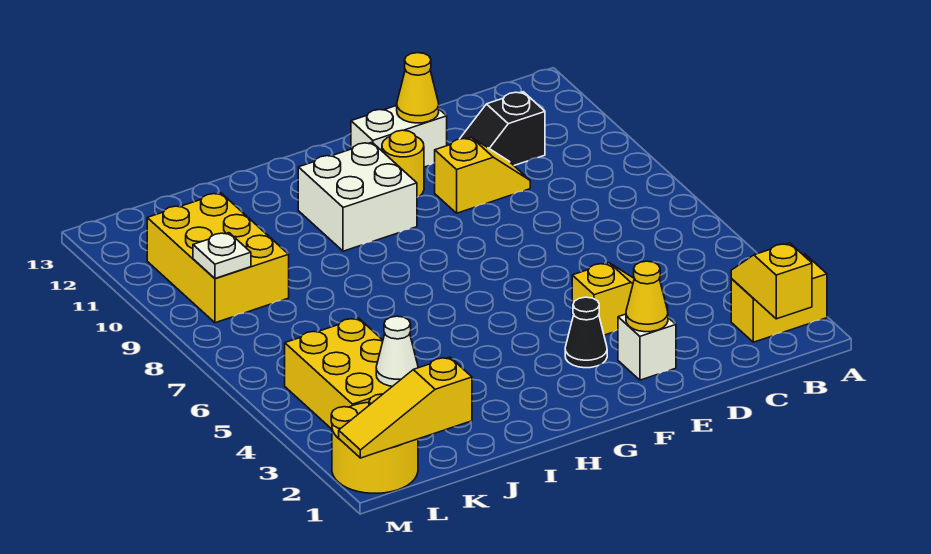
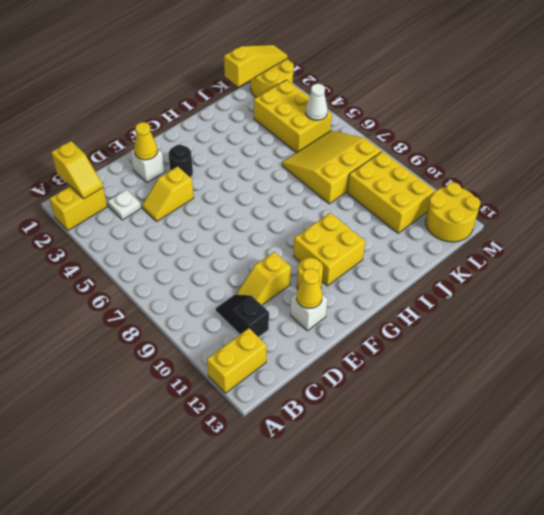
none -> yellow brick A12:B12 level 1
black slope C11:D11 level 1 top C -> black slope C10:C11 level 1 top 11
white brick E12:F12 level 1 -> white brick E12 level 1
black cone F3 level 1 -> black round brick F3 level 1
white brick G10:H11 level 1 -> yellow brick G10:H11 level 1
none -> yellow slope J6:L8 level 1 top 8
white cone K3 level 2 -> white cone L5 level 2
white plate L9 level 2 -> white plate C3 level 1
none -> yellow round brick L12:M13 level 1

